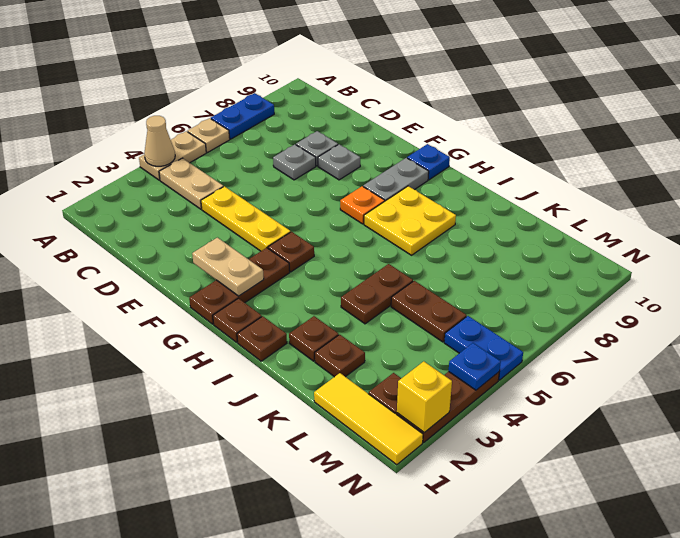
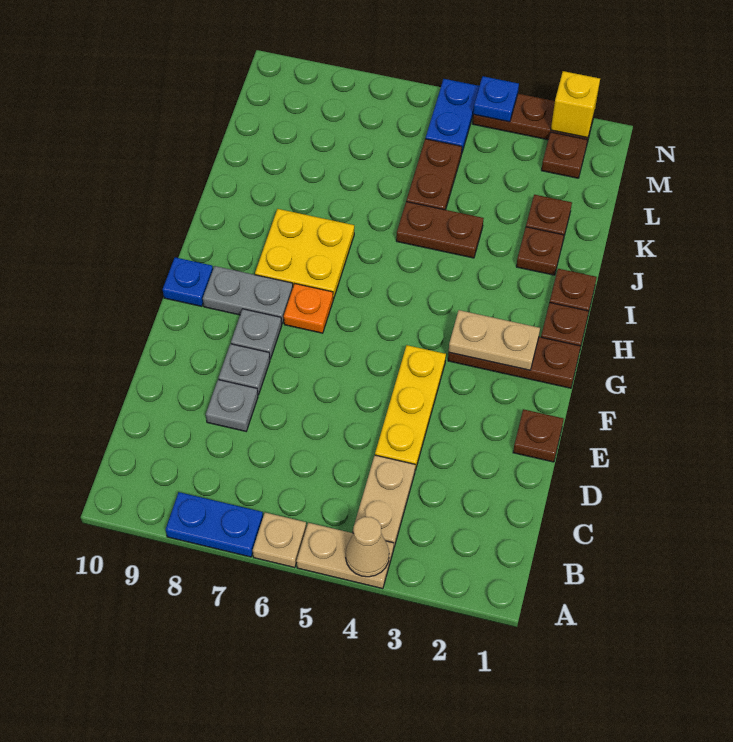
grey plate D7 level 1 -> grey plate F8 level 1
tan plate F2:G2 level 2 -> tan plate G2:G3 level 2
brown plate G4 level 1 -> brown plate E1 level 1
yellow tile L1:N1 level 1 -> none

